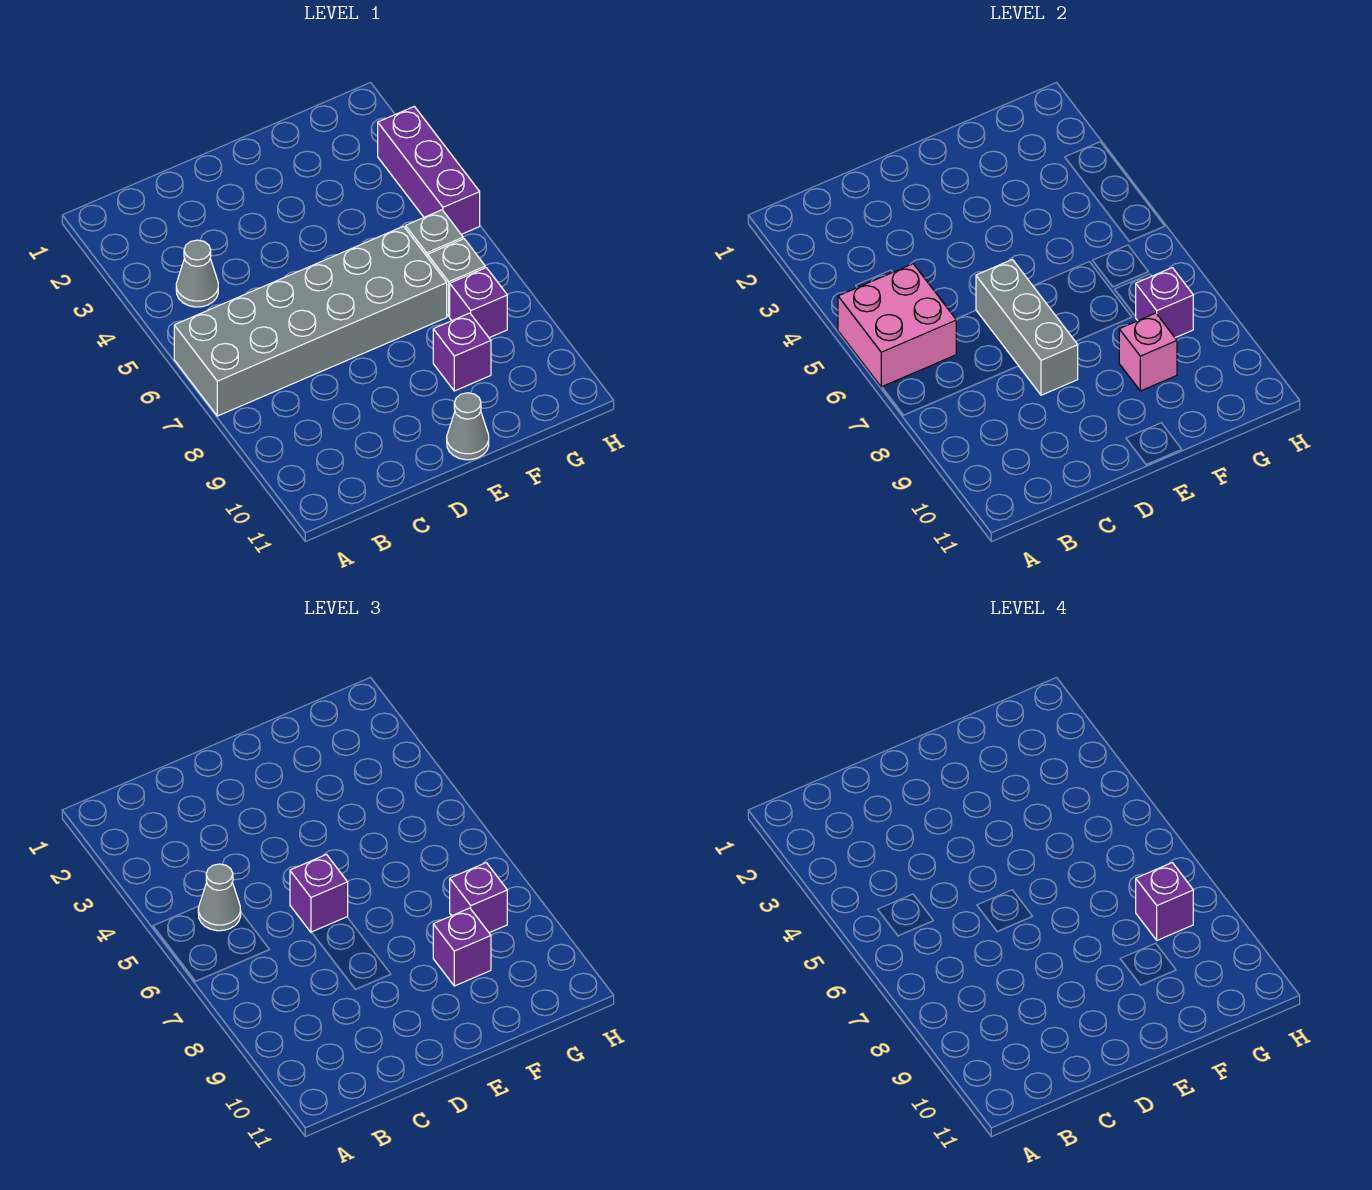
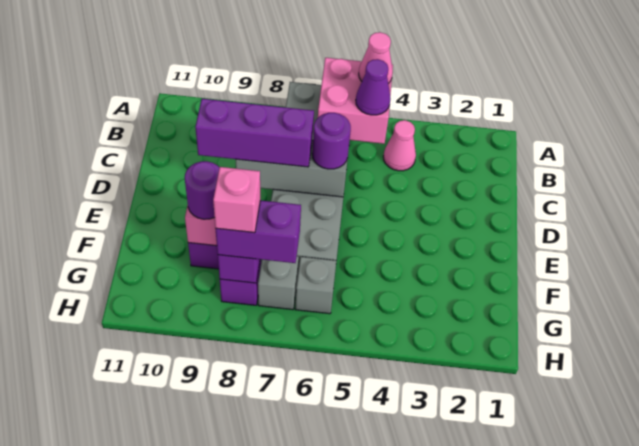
none -> pink cone A5 level 3
grey cone B4 level 1 -> pink cone B4 level 1
grey cone B5 level 3 -> purple cone B5 level 3
purple brick D6 level 3 -> purple round brick D6 level 3
grey cone E11 level 1 -> none
purple brick F9 level 3 -> purple round brick F9 level 3
purple brick G8 level 3 -> purple brick G7:G8 level 3
purple brick G8 level 4 -> pink brick G8 level 4
purple brick H3:H5 level 1 -> purple brick D7:D9 level 3

